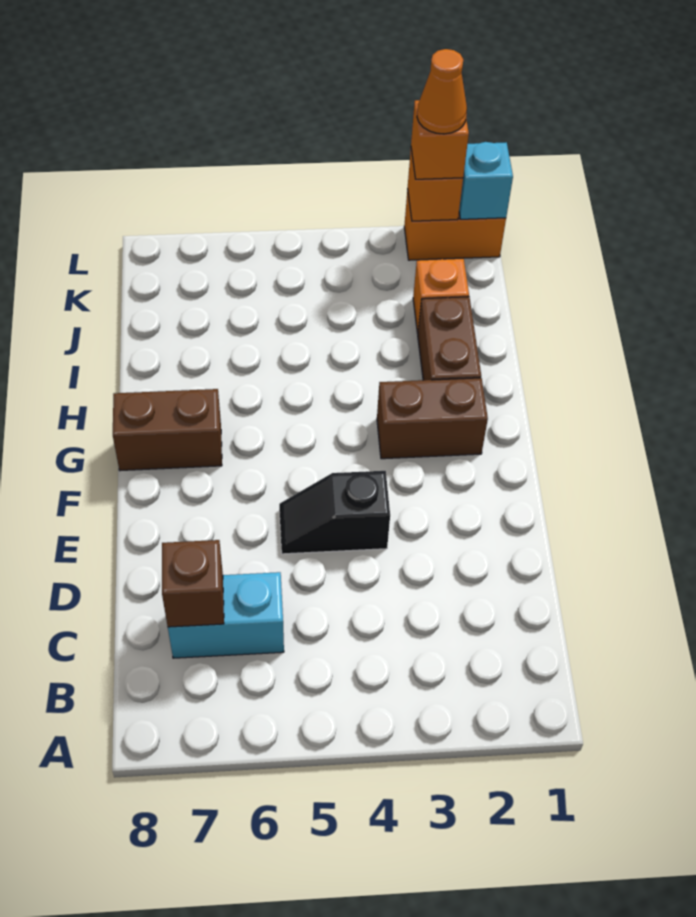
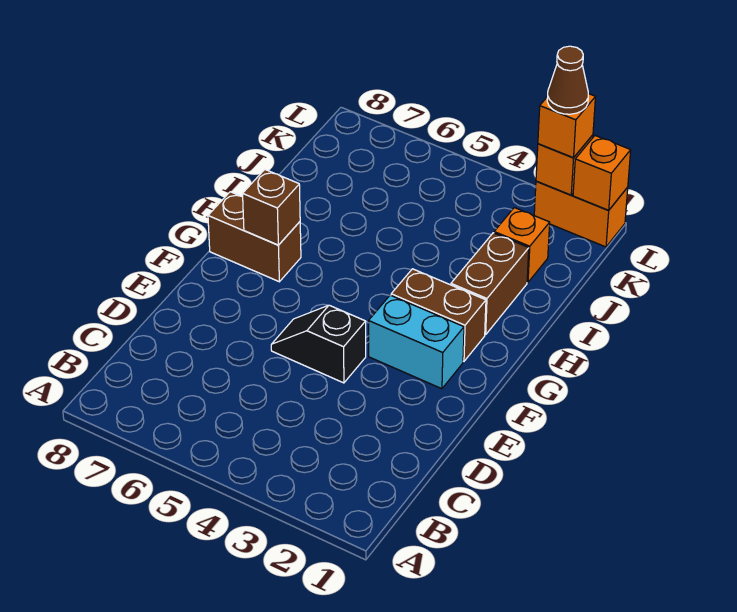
cyan brick C6:C7 level 1 -> cyan brick F2:F3 level 1
brown brick C7 level 2 -> brown brick G7 level 2
cyan brick L1 level 2 -> orange brick L1 level 2
orange cone L2 level 4 -> brown cone L2 level 4

